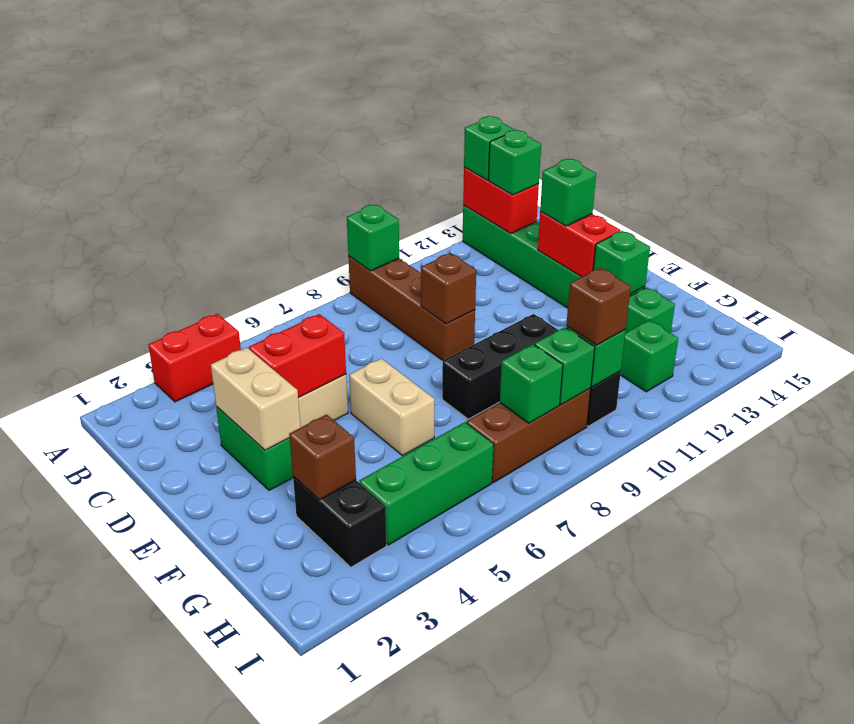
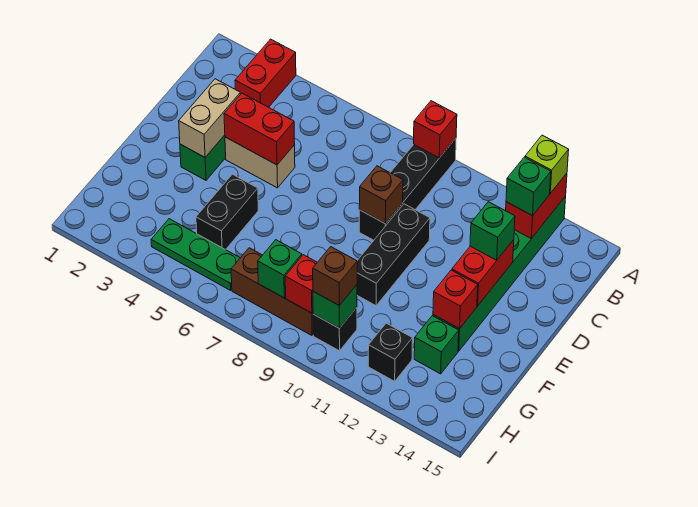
red brick A3:A4 level 1 -> red brick A3:B3 level 1
brown brick A9:D9 level 1 -> black brick A9:D9 level 1
green brick A9 level 2 -> red brick A9 level 2
green brick A13 level 3 -> lime brick A13 level 3
tan brick E6:F6 level 1 -> none
black brick F8:F10 level 1 -> black brick D10:F10 level 1
green brick F13 level 2 -> red brick F13 level 2
black brick G3:H3 level 1 -> black brick F5:G5 level 1
brown brick G3 level 2 -> none
green brick H4:H6 level 1 -> green plate H4:H6 level 1
green brick H9 level 2 -> red brick H9 level 2
green brick H12 level 1 -> black brick H12 level 1

